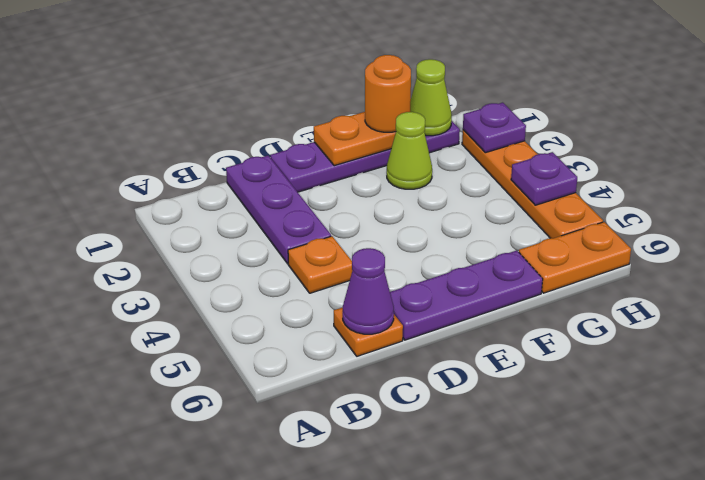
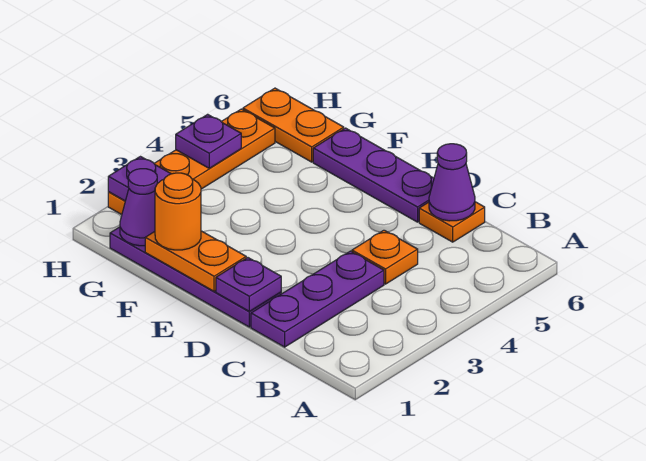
none -> purple plate D1 level 2
lime cone F2 level 1 -> none
lime cone G1 level 2 -> purple cone G1 level 2

